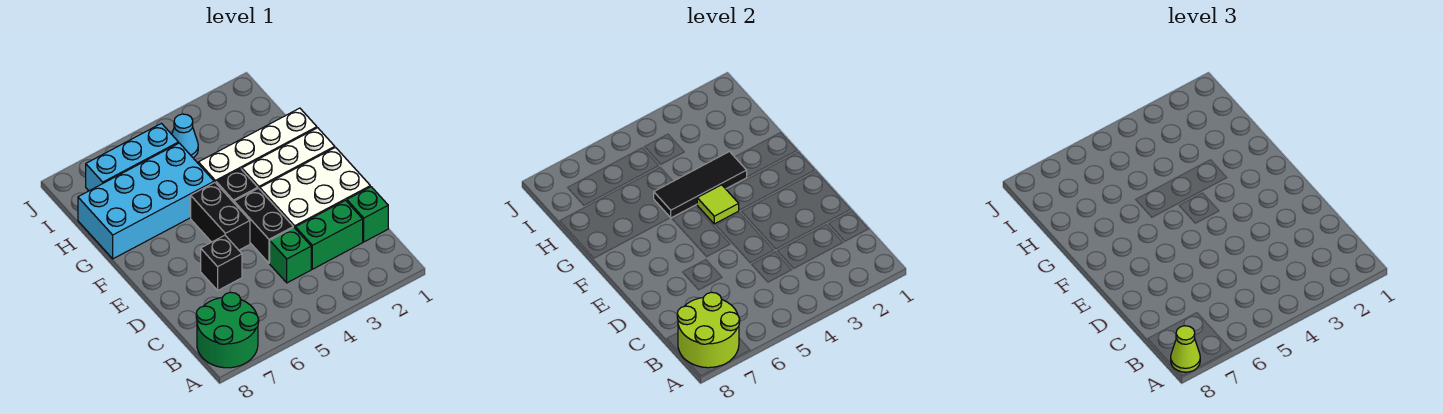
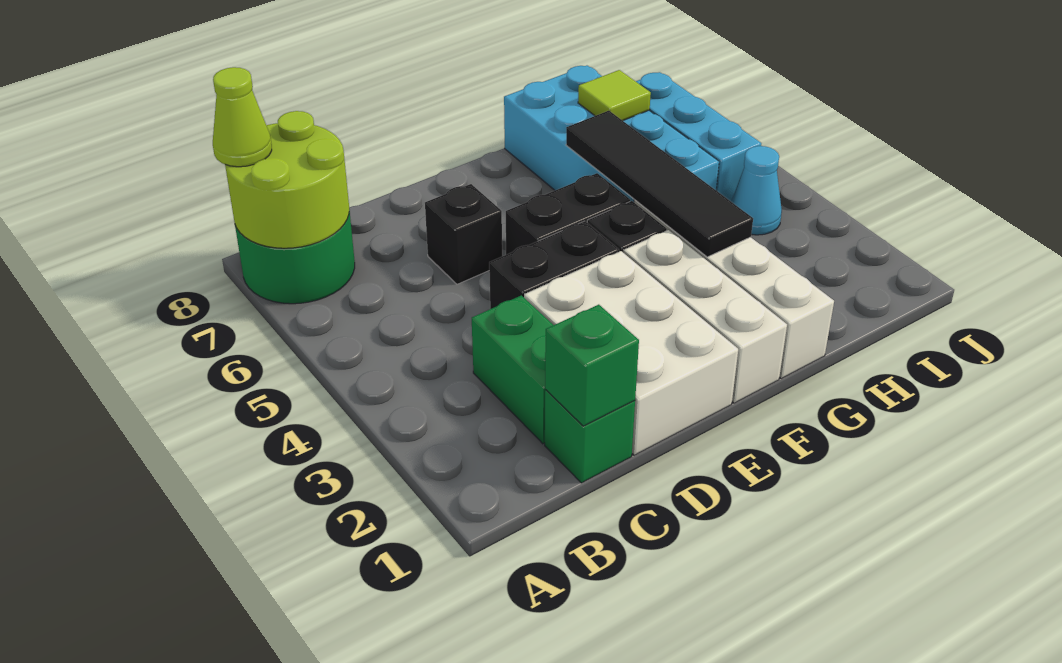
green brick C4 level 1 -> green brick C1 level 2
lime tile F4 level 2 -> lime tile H7 level 2
black tile G3:G5 level 2 -> black tile G3:G6 level 2

